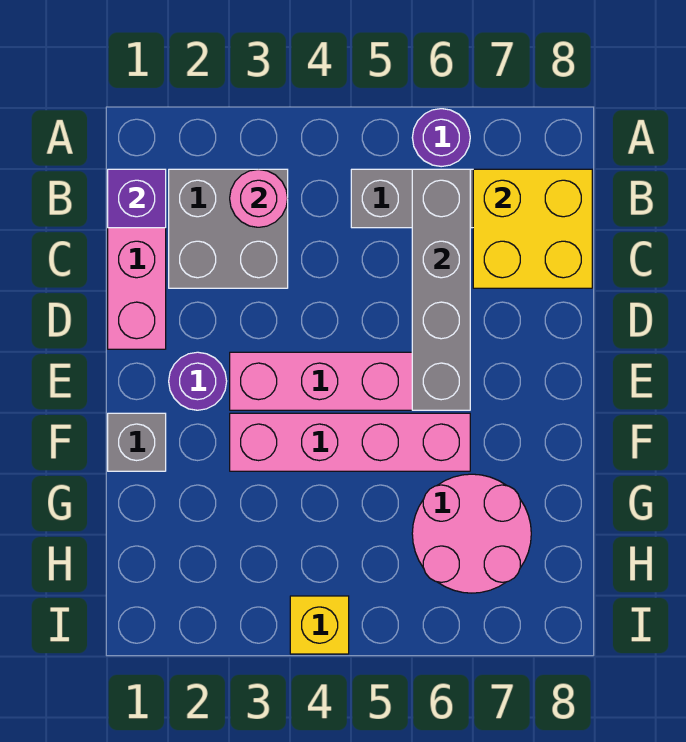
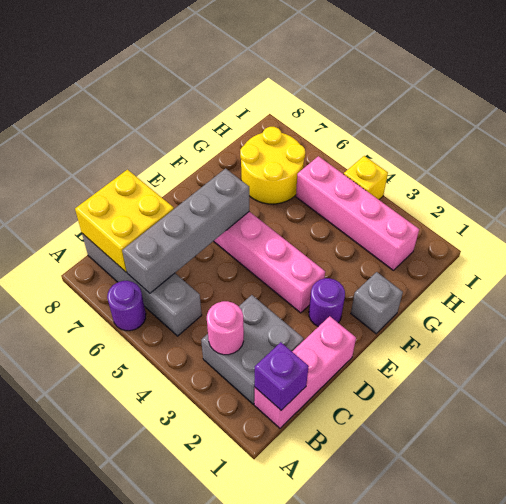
pink brick F3:F6 level 1 -> pink brick H2:H5 level 1
pink round brick G6:H7 level 1 -> yellow round brick G6:H7 level 1

